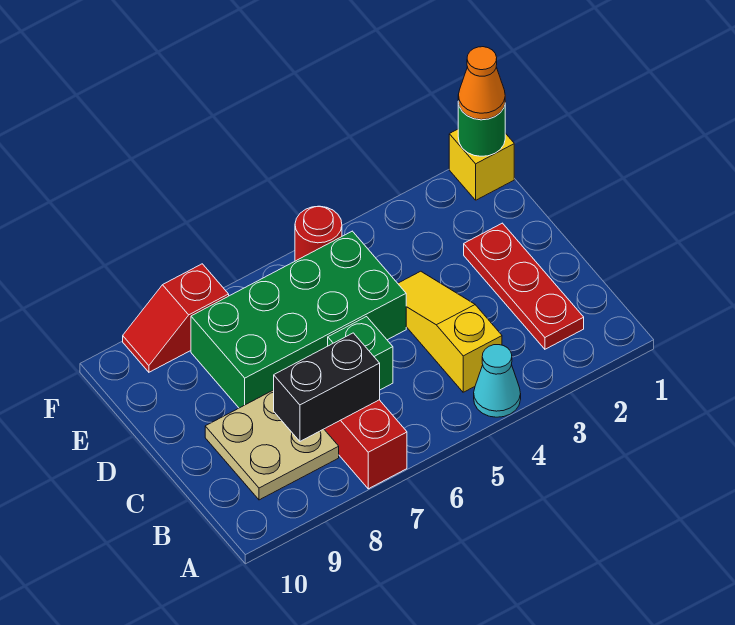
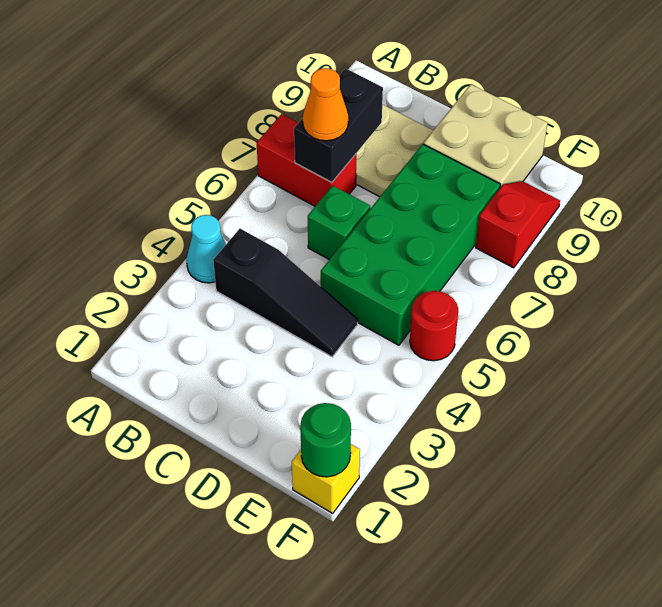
red plate B2:D2 level 1 -> none
yellow slope B4:D4 level 1 top B -> black slope B4:D4 level 1 top B
none -> tan brick D9:E10 level 1
orange cone F1 level 3 -> orange cone B7 level 3

